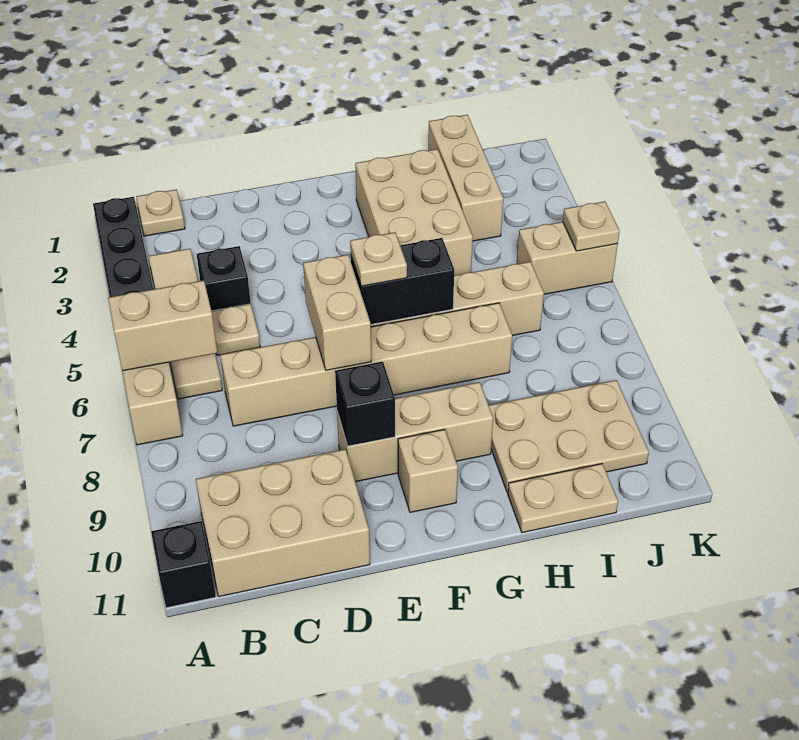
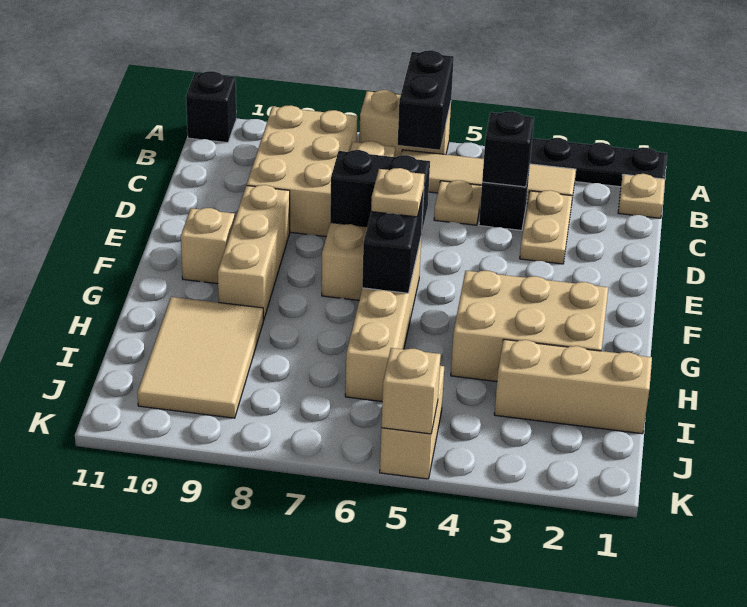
tan brick A6:B6 level 2 -> black brick A6:B6 level 2
tan brick B10:D11 level 1 -> tan brick B8:D9 level 1
tan brick C7:H7 level 1 -> tan brick C7:F7 level 1
tan brick E6:E7 level 2 -> black brick E6:E7 level 2
black brick E9 level 2 -> black brick C4 level 2
tan plate H9:J10 level 1 -> tan tile H9:J10 level 1
tan plate H11:I11 level 1 -> tan plate C3:D3 level 1
tan plate K5 level 2 -> tan brick K5 level 2

